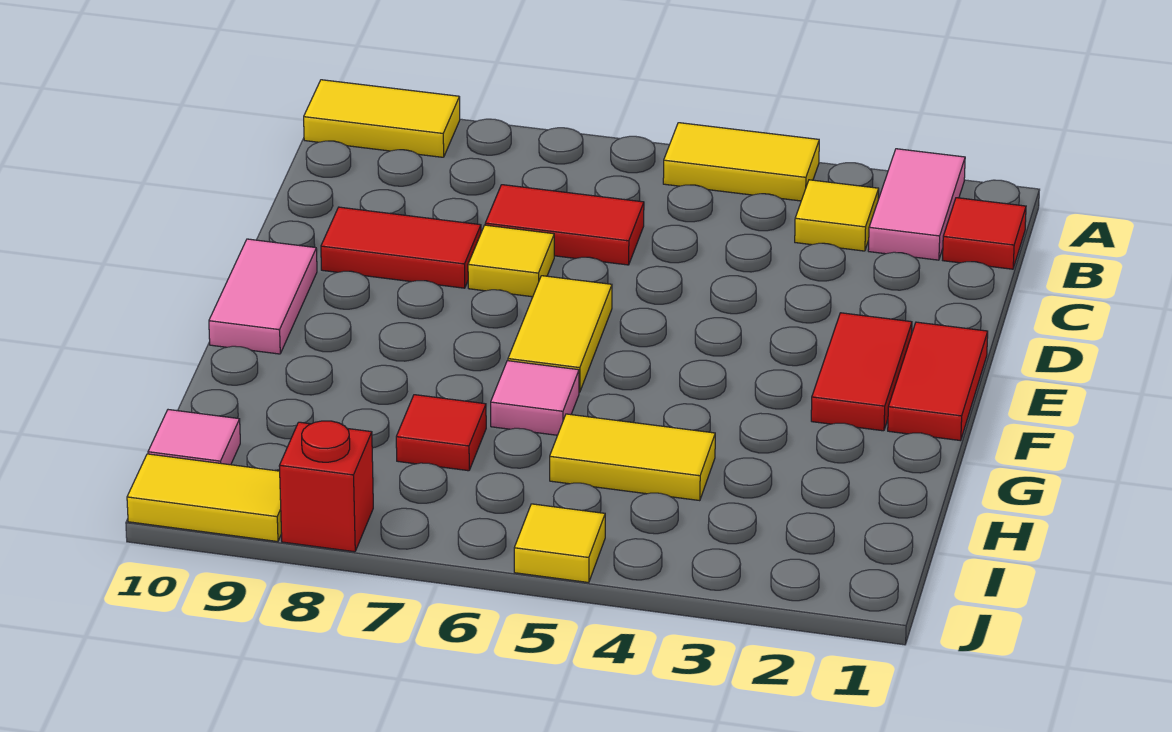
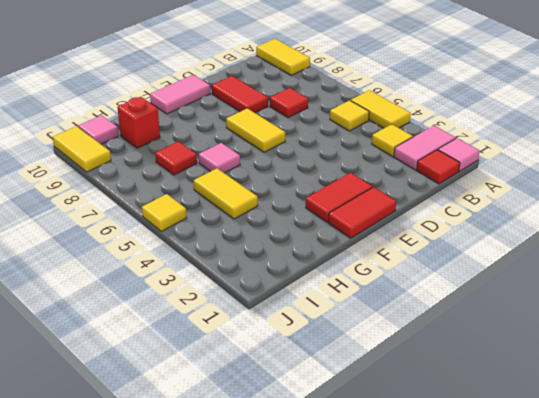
none -> pink tile A1 level 1
red tile C6:C7 level 1 -> red tile C7 level 1
yellow tile D7 level 1 -> yellow tile B5 level 1
yellow tile E6:F6 level 1 -> yellow tile E6:E7 level 1
red brick J8 level 1 -> red brick H9 level 1

